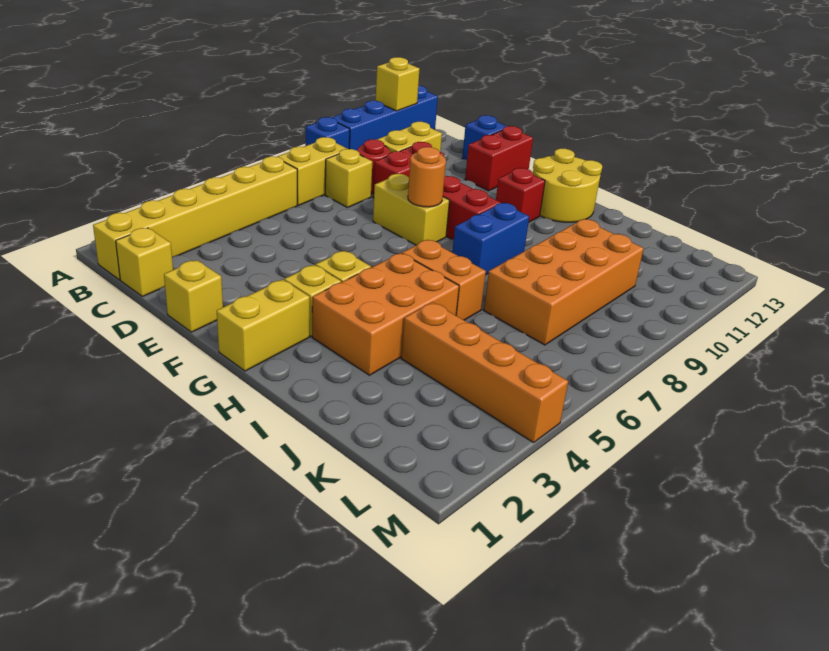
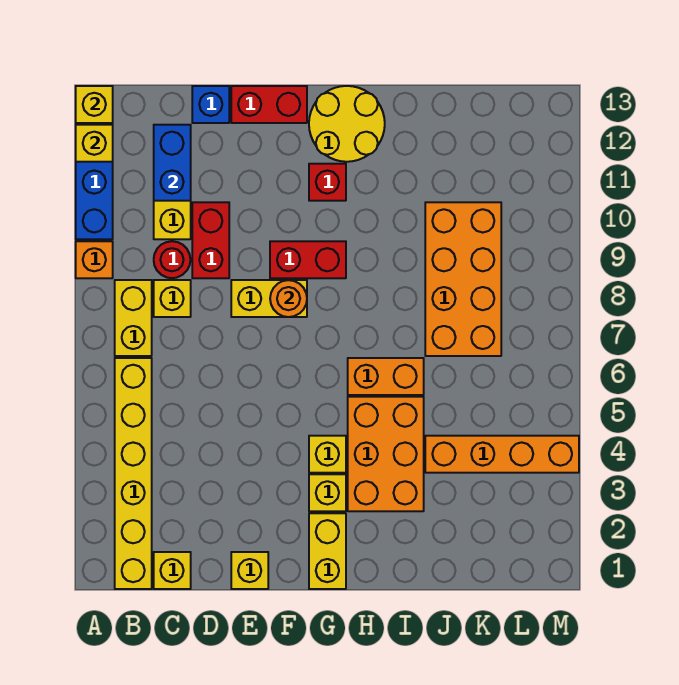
blue brick A9 level 1 -> orange brick A9 level 1
none -> yellow brick A13 level 2
red brick E12:E13 level 1 -> red brick E13:F13 level 1
blue brick H8:H9 level 1 -> blue brick C11:C12 level 2

